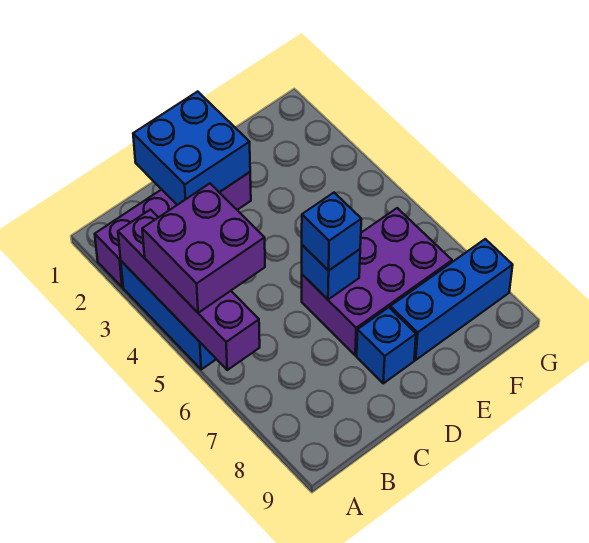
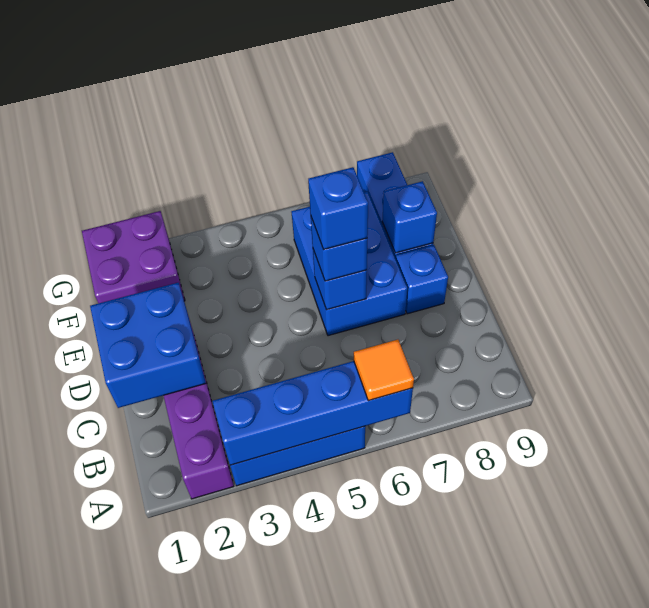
purple brick A3:A6 level 2 -> blue brick A3:A6 level 2
purple brick A4:B5 level 3 -> purple brick F1:G2 level 1
none -> orange tile A6 level 3
purple brick D6:F7 level 1 -> blue brick D6:F7 level 1
none -> blue brick D6 level 4
none -> blue brick E8 level 2

